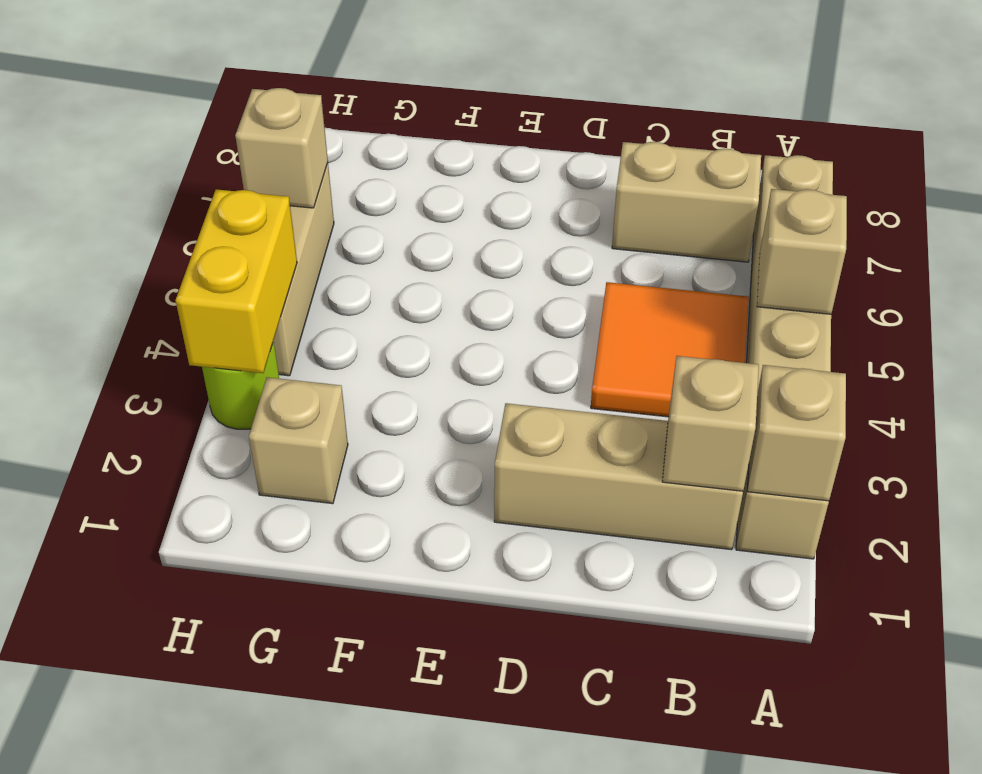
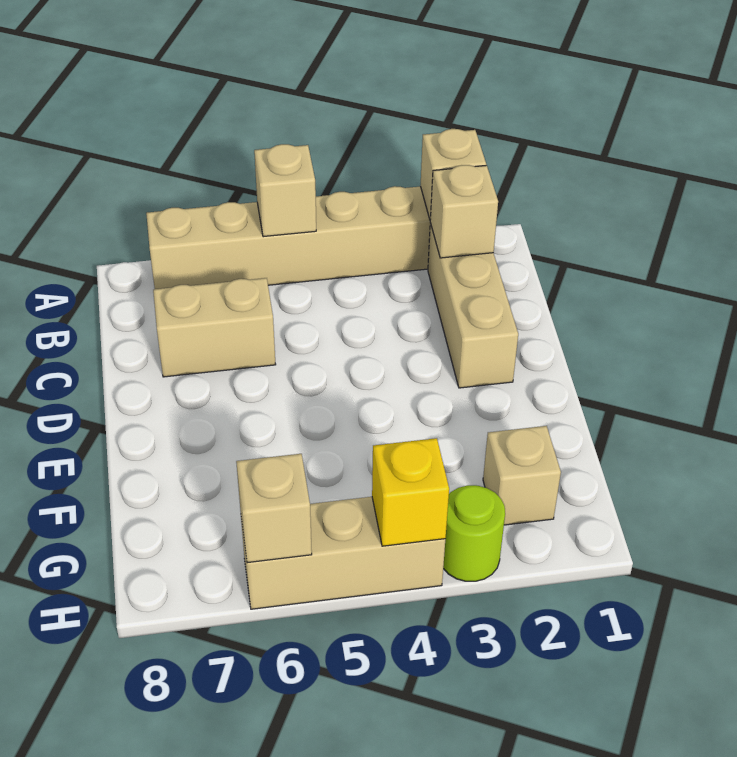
orange tile B4:C5 level 1 -> none
tan brick B7:C7 level 1 -> tan brick C6:C7 level 1
yellow brick H3:H4 level 2 -> yellow brick H4 level 2

